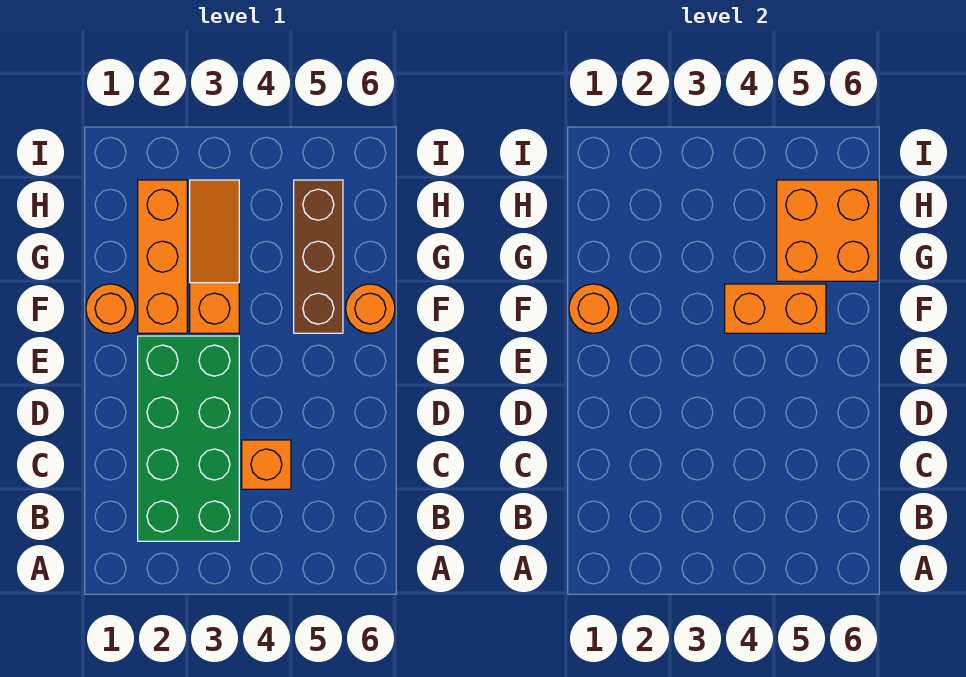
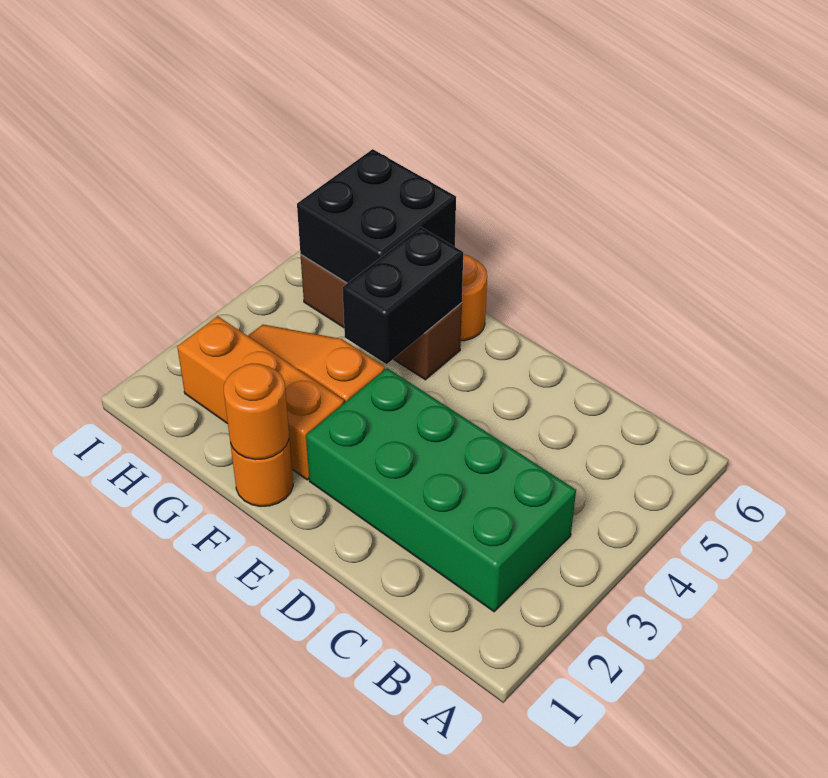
orange brick C4 level 1 -> none
orange brick F4:F5 level 2 -> black brick F4:F5 level 2
orange brick G5:H6 level 2 -> black brick G5:H6 level 2

